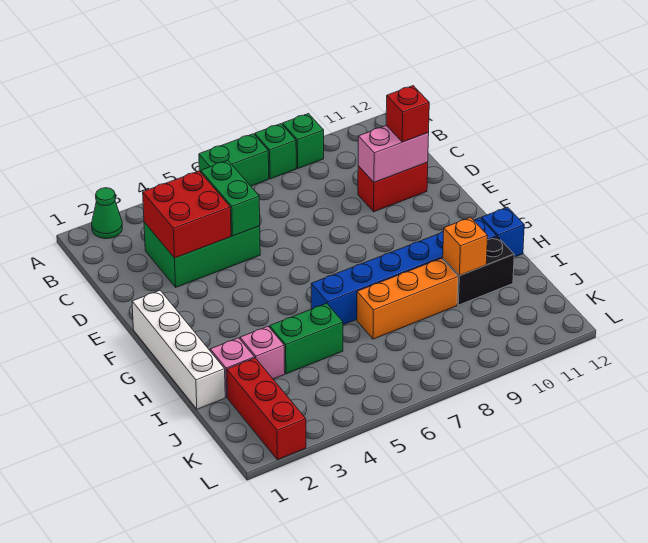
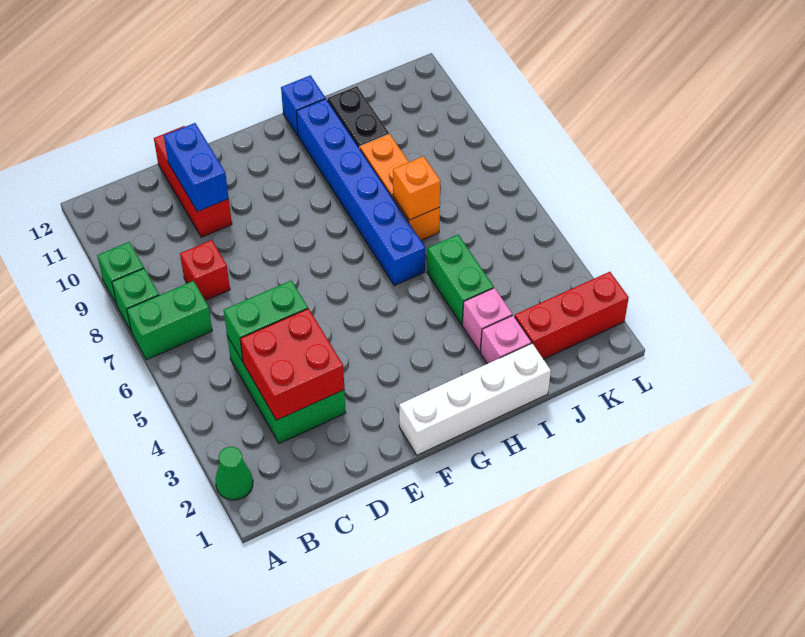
green brick A6:A7 level 1 -> green brick A7:B7 level 1
red brick D10:D11 level 1 -> red brick D10:D12 level 1
pink brick D10:D11 level 2 -> blue brick D10:D11 level 2
red brick D11 level 3 -> red brick C8 level 1
orange brick I10 level 2 -> orange brick I7 level 2

